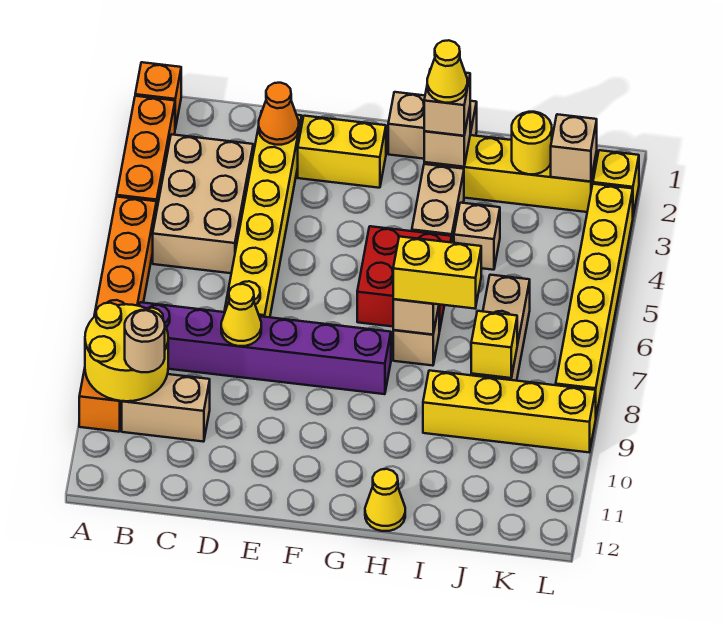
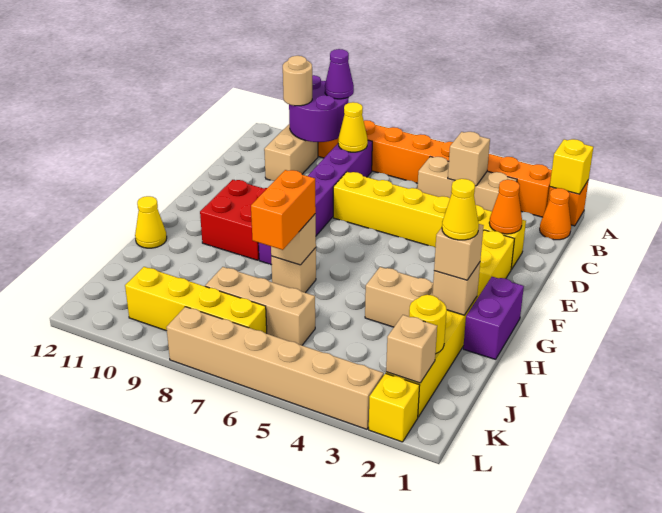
yellow round brick A9:B10 level 2 -> purple round brick A9:B10 level 2
none -> purple cone A9 level 3
none -> orange cone B1 level 1
tan brick B3:C5 level 1 -> tan brick B3:B5 level 1
yellow cone D8 level 2 -> yellow cone B8 level 2
tan brick G1:H1 level 1 -> purple brick G1:H1 level 1
red brick G5:H6 level 1 -> red brick F9:G10 level 1
yellow brick H7:I7 level 3 -> orange brick H7:I7 level 3
tan brick I4 level 1 -> tan brick B4 level 2
yellow brick I9:L9 level 1 -> yellow brick K7:K10 level 1
yellow brick J8 level 2 -> yellow brick A1 level 2
yellow brick L3:L8 level 1 -> tan brick L3:L8 level 1

